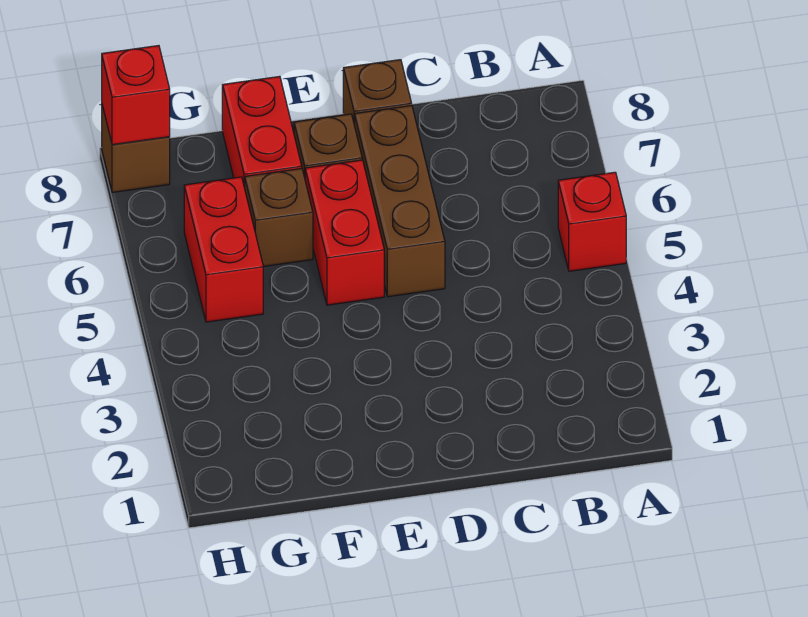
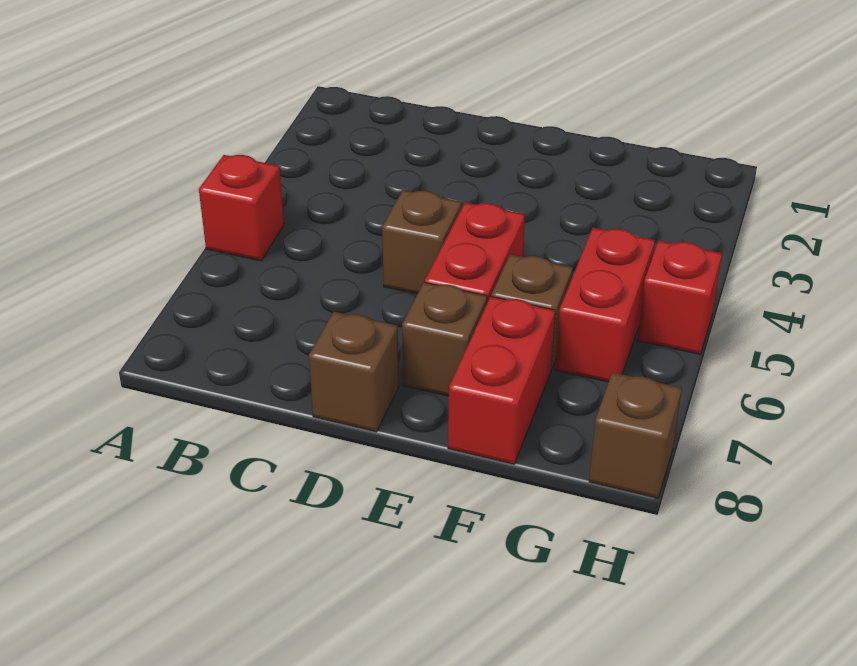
brown brick D5:D7 level 1 -> brown brick D5 level 1
red brick H8 level 2 -> red brick H5 level 1

